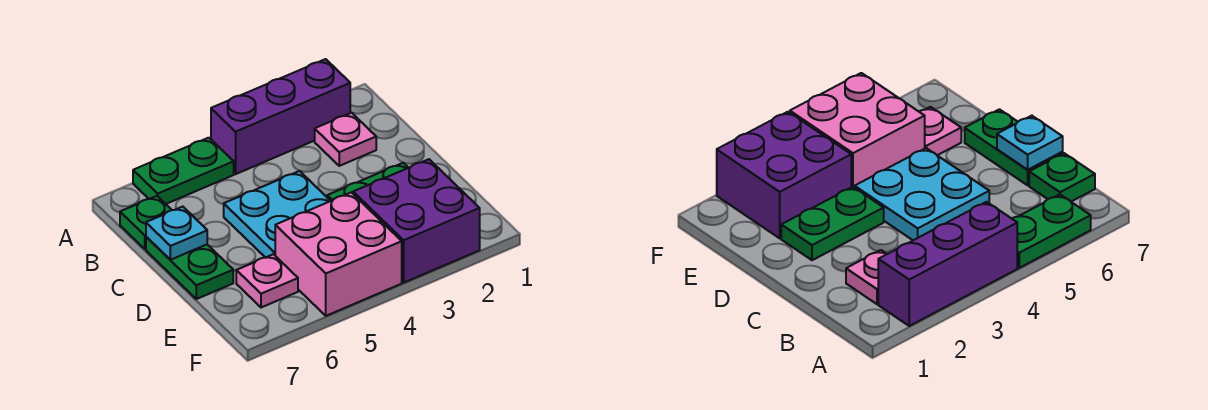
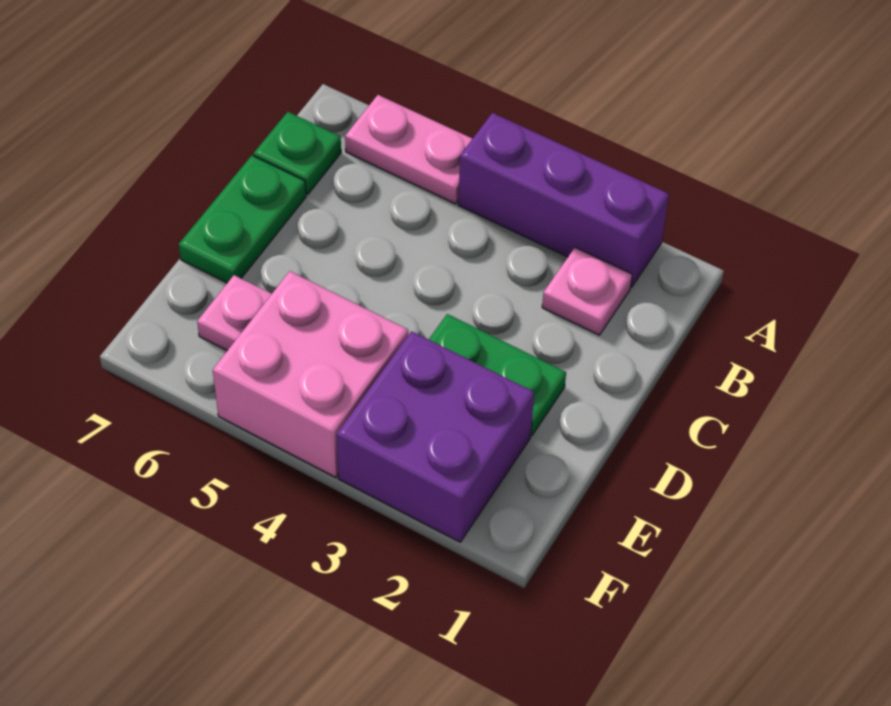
green plate A5:A6 level 1 -> pink plate A5:A6 level 1
cyan plate C4:D5 level 1 -> none
cyan plate C7 level 2 -> none

